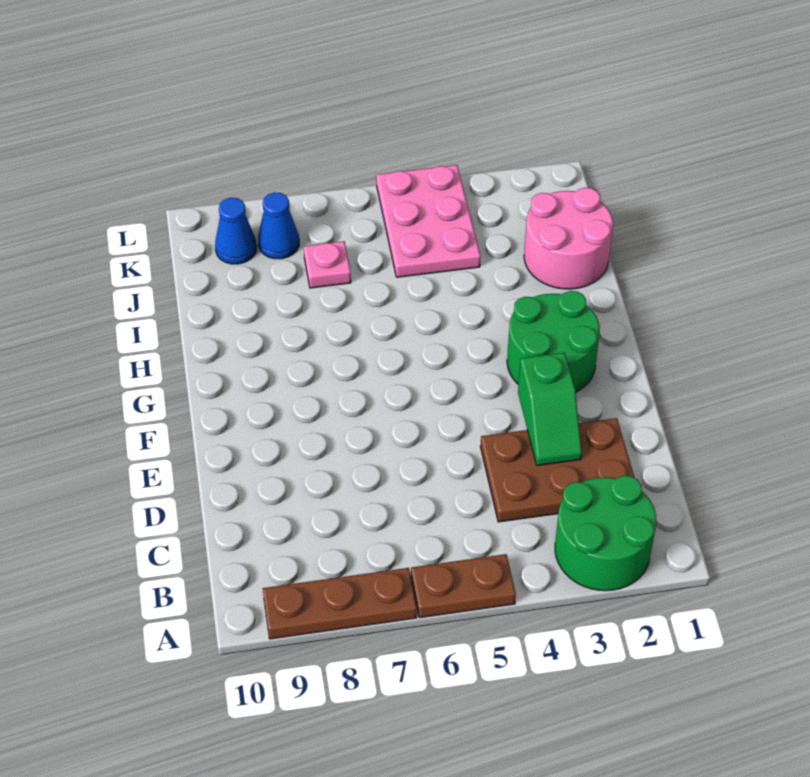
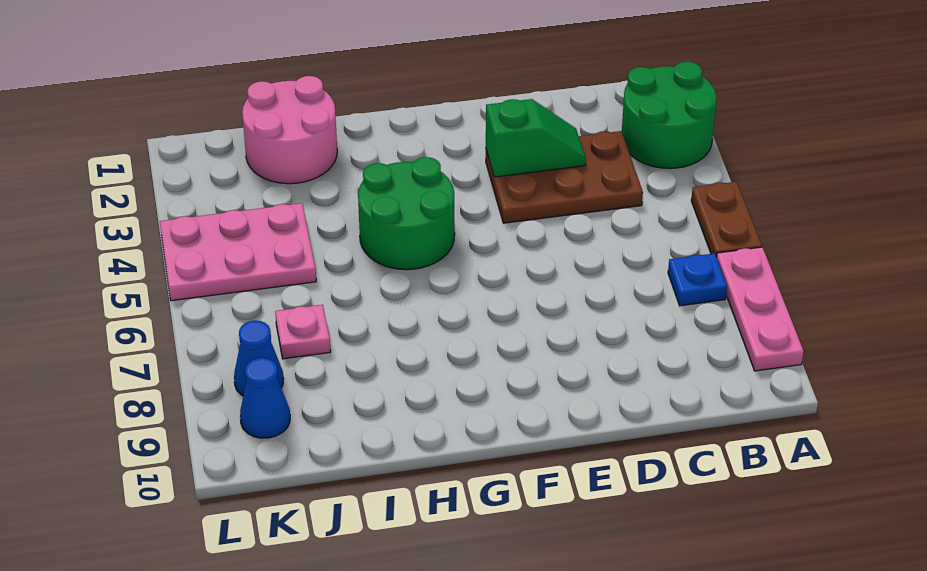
brown plate A7:A9 level 1 -> pink plate A7:A9 level 1
none -> blue plate B7 level 1
brown plate C2:D4 level 1 -> brown plate C3:E4 level 1
green round brick F2:G3 level 1 -> green round brick G4:H5 level 1

